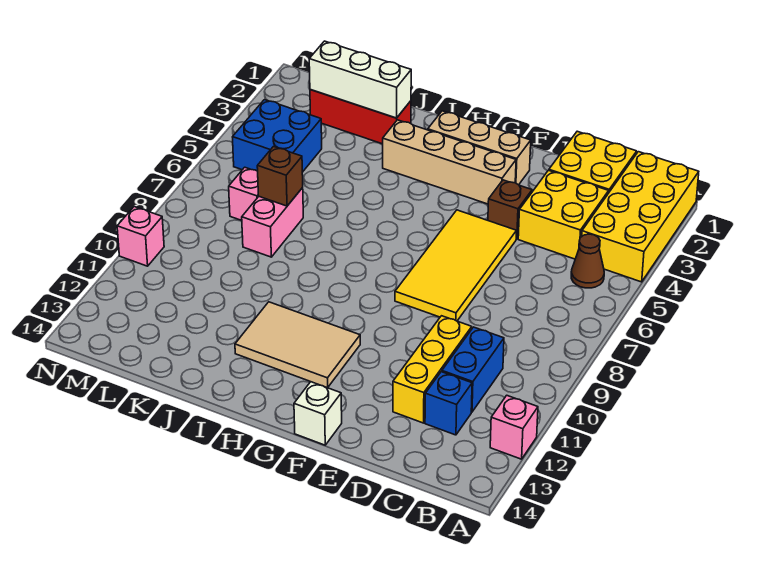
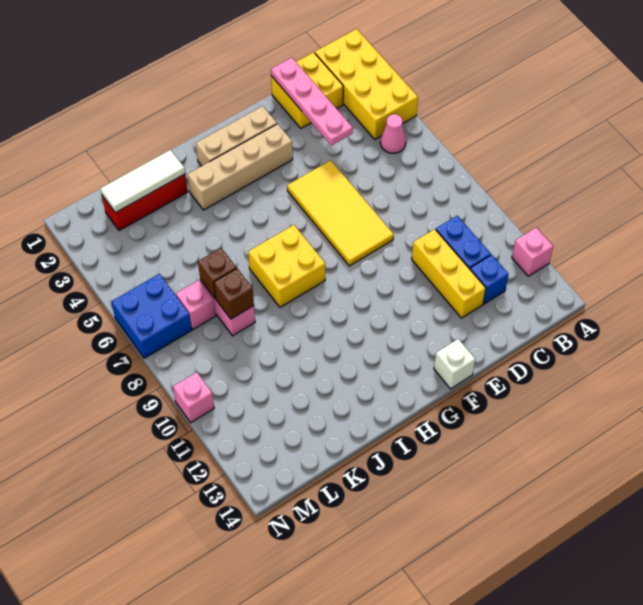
brown cone B5 level 1 -> pink cone B5 level 1
yellow brick C3:D4 level 1 -> yellow brick H7:I8 level 1
none -> pink plate D1:D4 level 2
brown brick E4 level 1 -> brown brick K8 level 2
tan tile G11:I12 level 1 -> none
white brick J2:L2 level 2 -> white tile J2:L2 level 2
blue brick L4:M5 level 1 -> blue brick M6:N7 level 1

